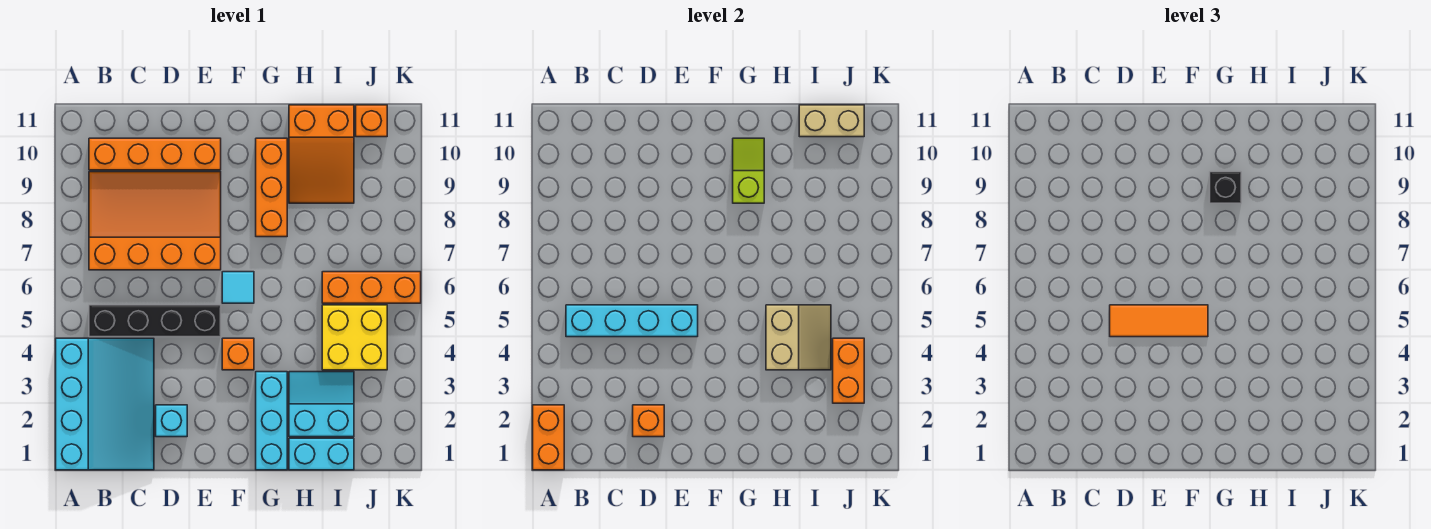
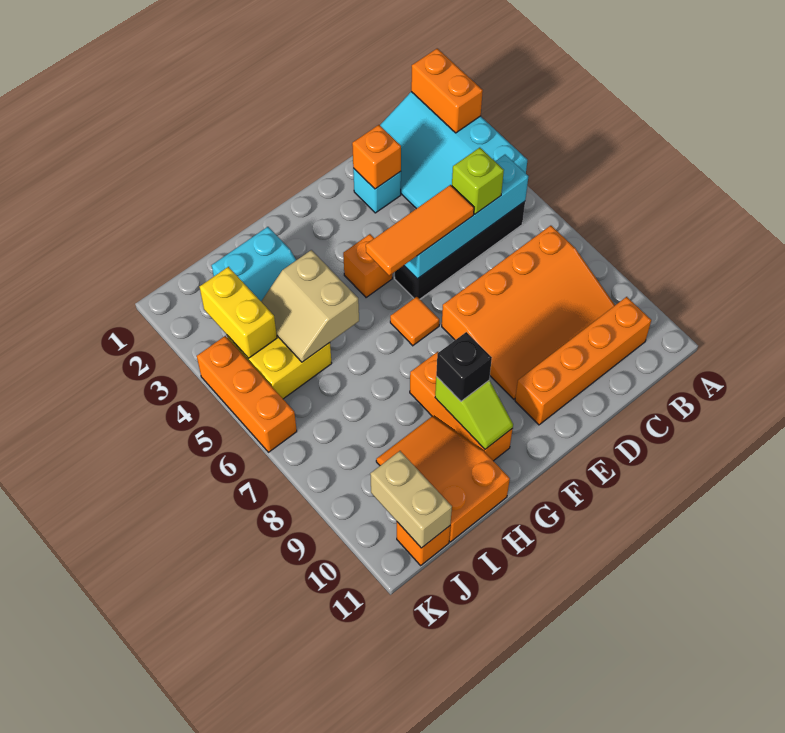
none -> lime brick C5 level 3
cyan tile F6 level 1 -> orange tile F6 level 1
cyan brick G1:G3 level 1 -> none
cyan brick H1:I1 level 1 -> none
orange brick I6:K6 level 1 -> orange brick K4:K6 level 1
tan brick I11:J11 level 2 -> tan brick J10:J11 level 2
orange brick J3:J4 level 2 -> yellow brick J3:J4 level 2

